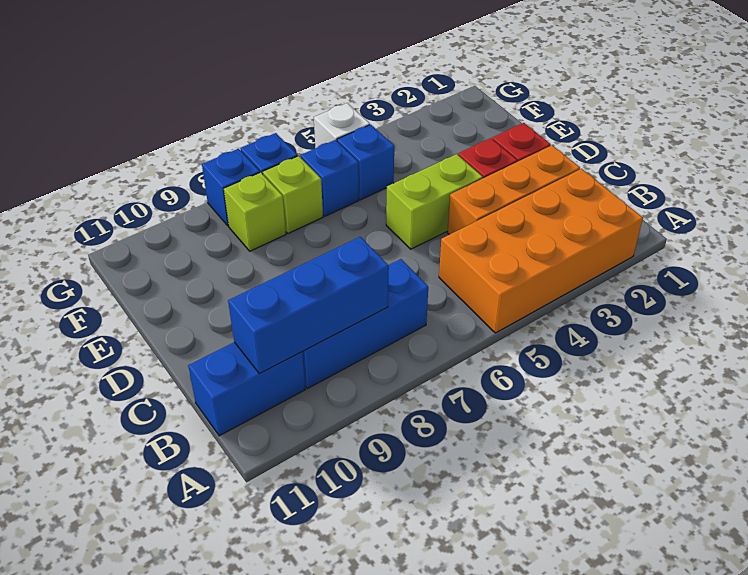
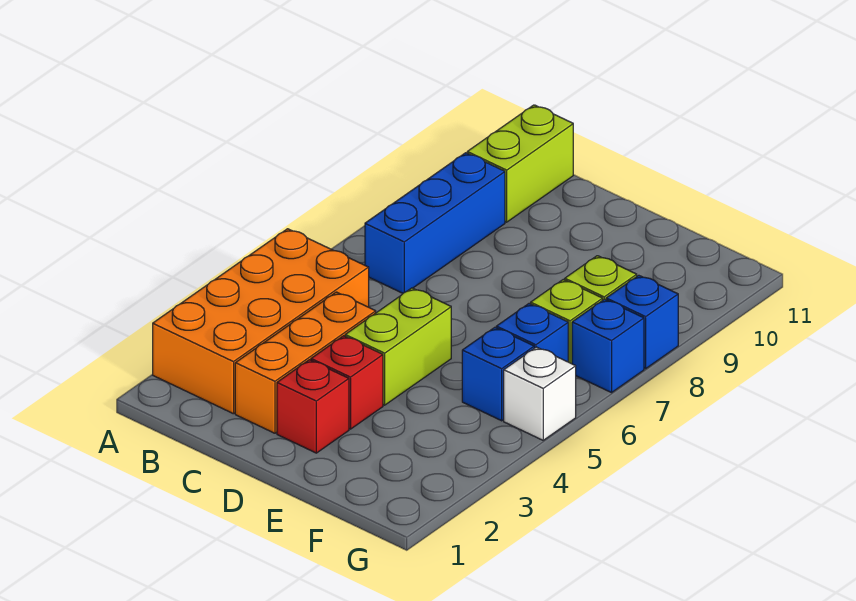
blue brick B8:B10 level 2 -> none
blue brick B10:B11 level 1 -> lime brick B10:B11 level 1

